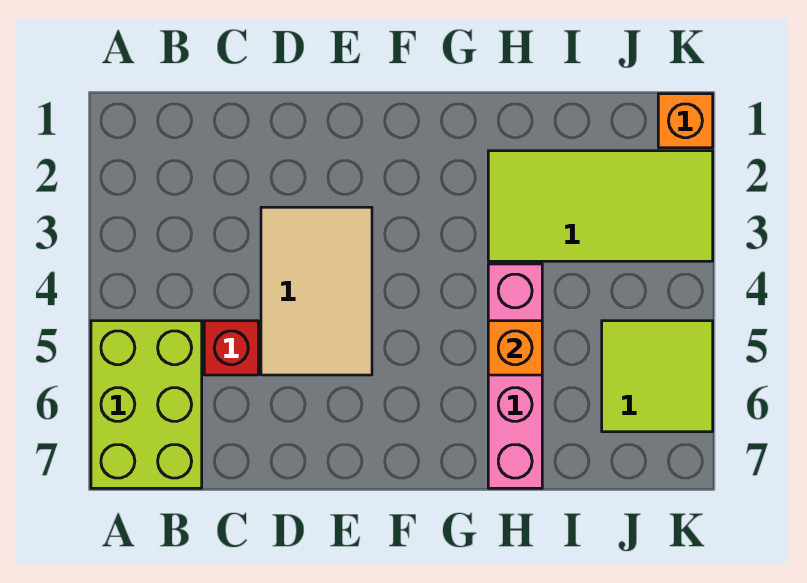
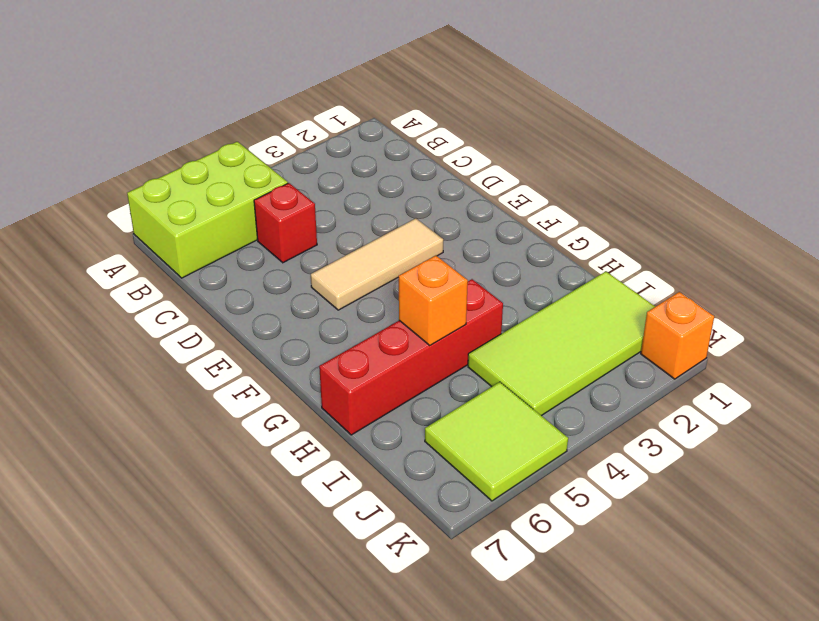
tan tile D3:E5 level 1 -> tan tile E3:E5 level 1
lime tile H2:K3 level 1 -> lime tile I1:J4 level 1
pink brick H4:H7 level 1 -> red brick H4:H7 level 1

